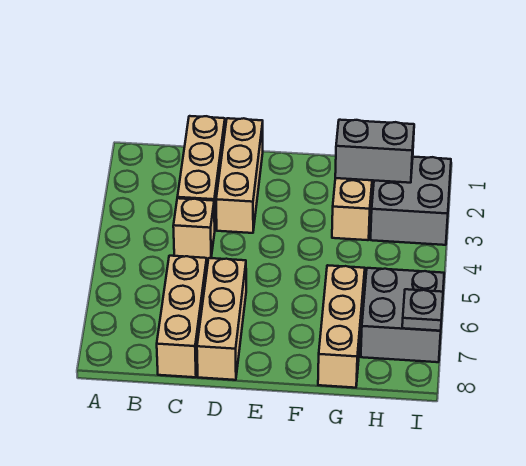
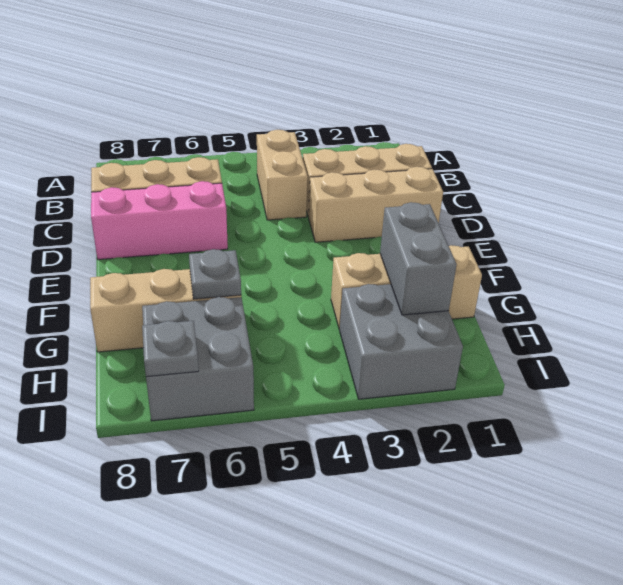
tan brick C4 level 1 -> tan brick B4:C4 level 1
tan brick D6:D8 level 1 -> pink brick D6:D8 level 1
none -> grey plate G6 level 2

